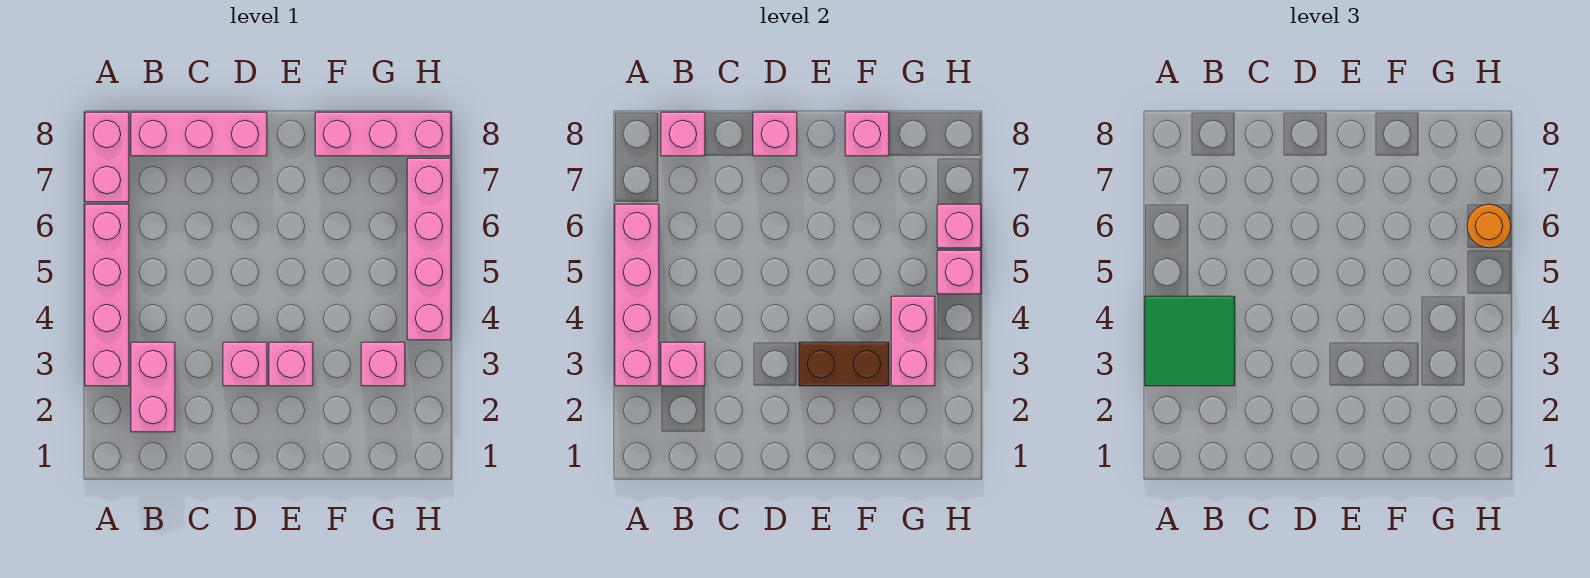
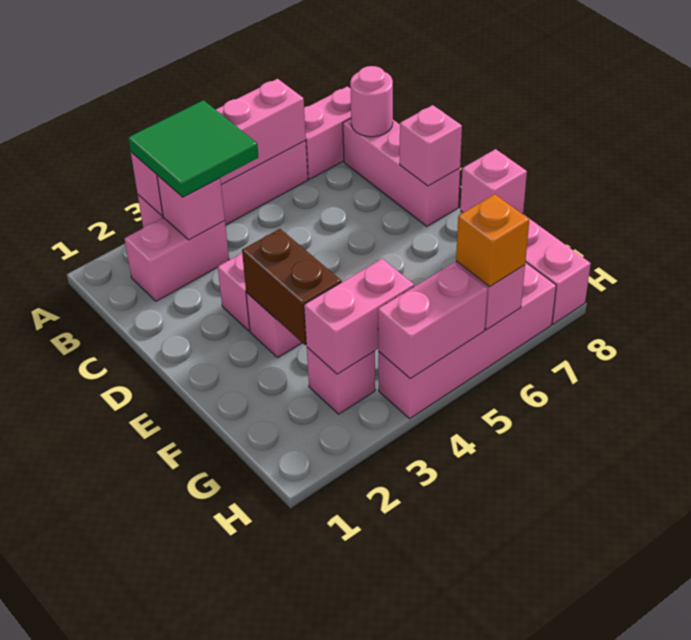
pink brick B8 level 2 -> pink round brick B8 level 2
pink brick H5 level 2 -> pink brick H4:H5 level 2
orange round brick H6 level 3 -> orange brick H6 level 3

